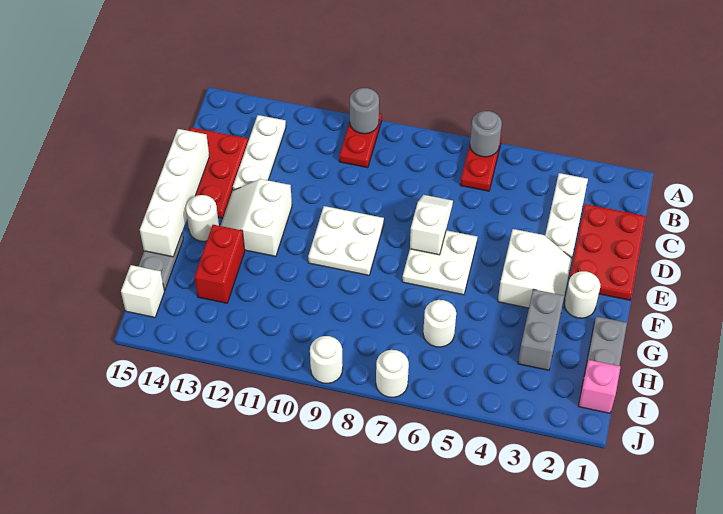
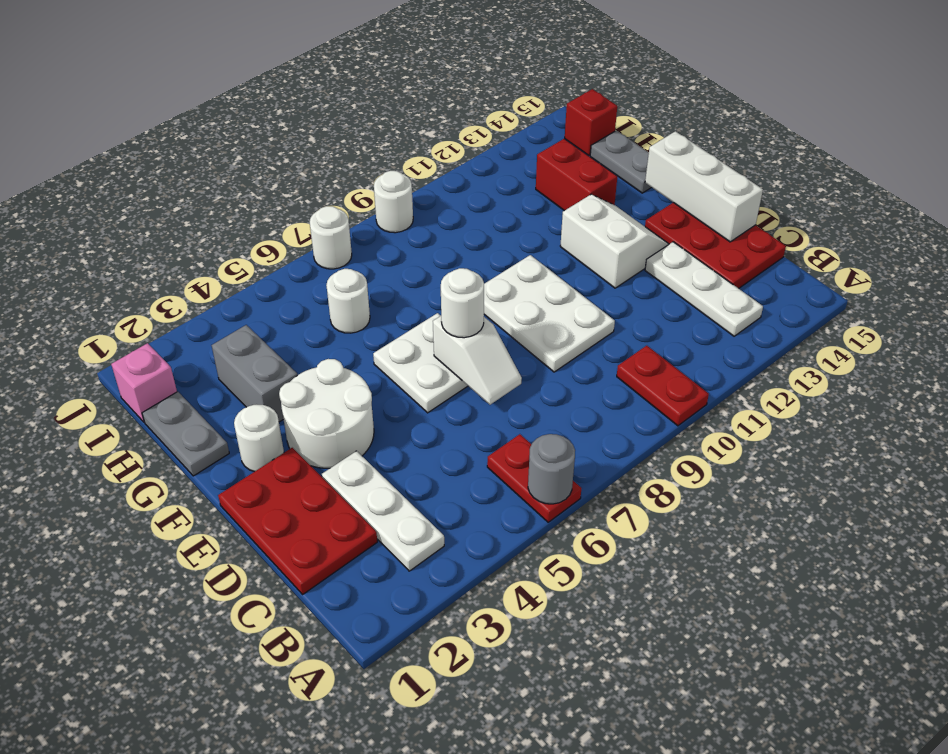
grey round brick A10 level 2 -> none
white brick D15:G15 level 2 -> white brick D15:F15 level 2
white slope E3:F4 level 1 top 4 -> white round brick E3:F4 level 1
white plate E9:F10 level 1 -> white plate D9:F10 level 1
white round brick F14 level 1 -> white round brick E7 level 3
white brick I15 level 1 -> red brick I15 level 1

